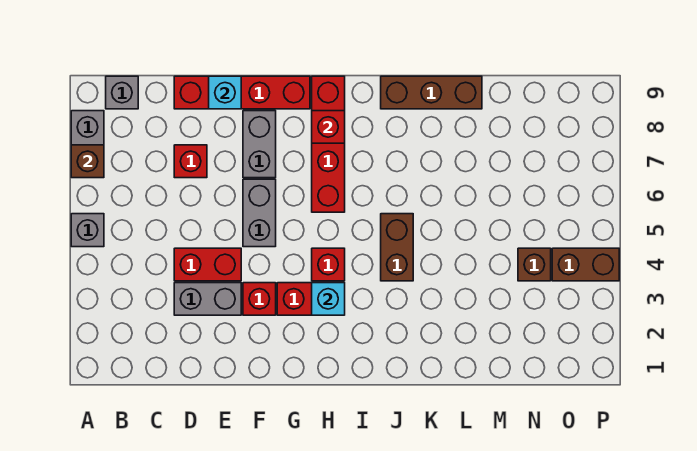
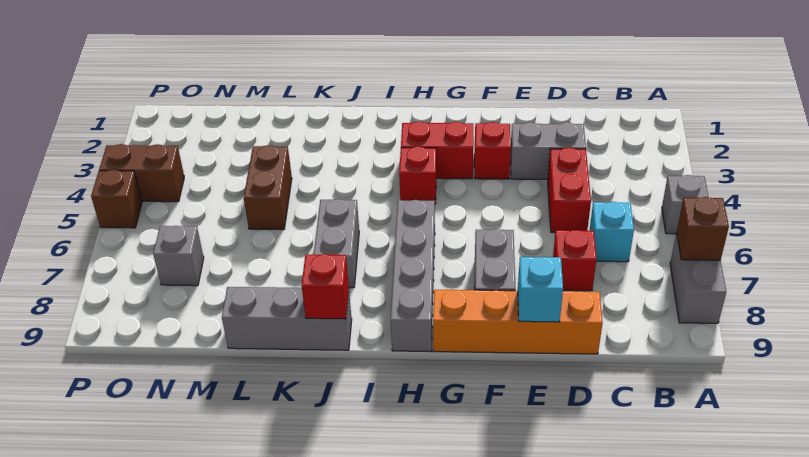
grey brick B9 level 1 -> grey brick N7 level 1
red brick D4:E4 level 1 -> red brick D4:D5 level 1
red brick D9:G9 level 1 -> orange brick D9:G9 level 1
grey brick F5:F6 level 1 -> grey brick J6:J7 level 1
cyan brick H3 level 2 -> cyan brick C6 level 1
red brick H6:H9 level 1 -> grey brick H6:H9 level 1
red brick H8 level 2 -> red brick J9 level 2
brown brick J4:J5 level 1 -> brown brick L4:L5 level 1
brown brick J9:L9 level 1 -> grey brick J9:L9 level 1
brown brick N4 level 1 -> brown brick P5 level 1

